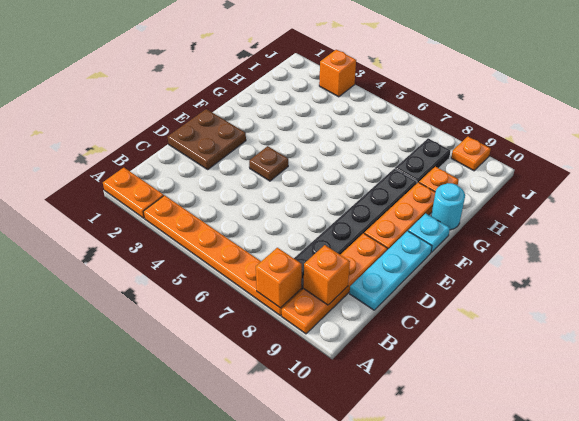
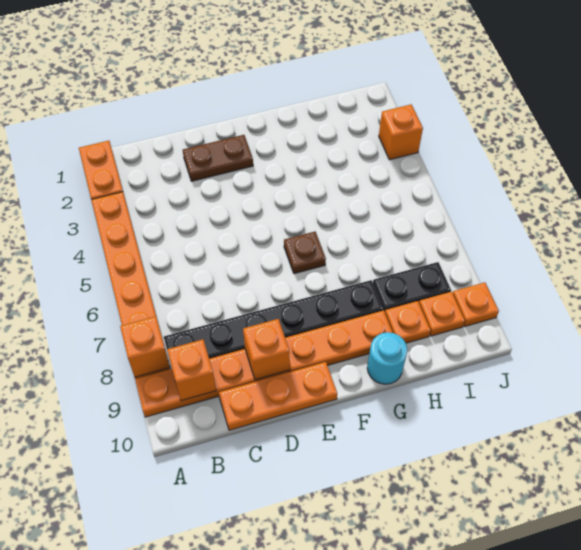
cyan plate C10:E10 level 1 -> orange plate C10:E10 level 1
brown plate D1:E2 level 1 -> brown plate D2:E2 level 1
none -> orange brick D9 level 2
brown plate E4 level 1 -> brown plate F6 level 1
cyan plate F10 level 1 -> none
none -> orange plate I9 level 1

